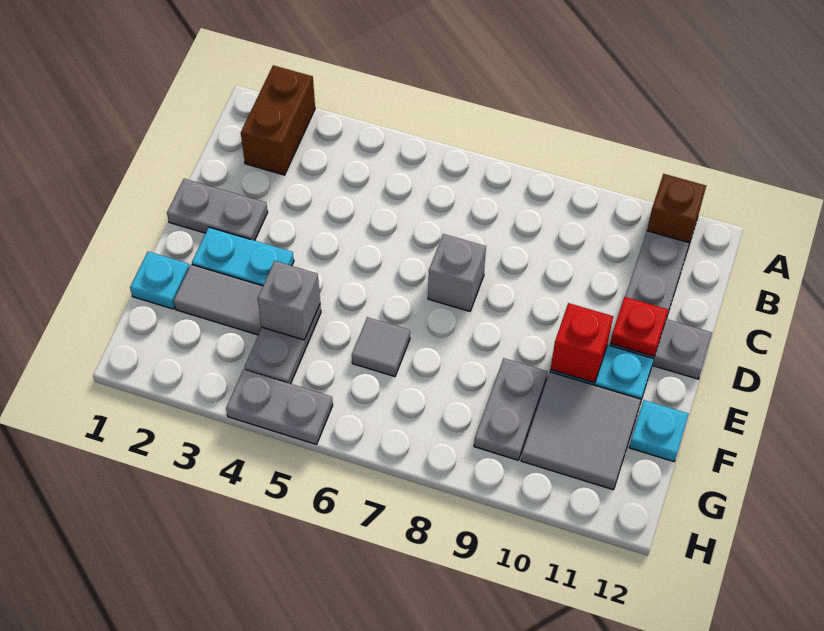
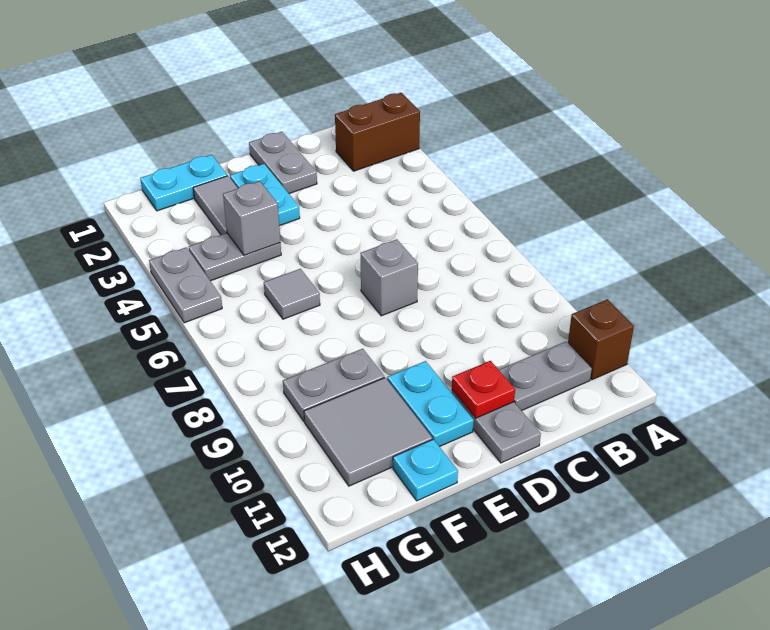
red brick E10 level 2 -> none
cyan plate F1 level 1 -> cyan plate F1:G1 level 1

